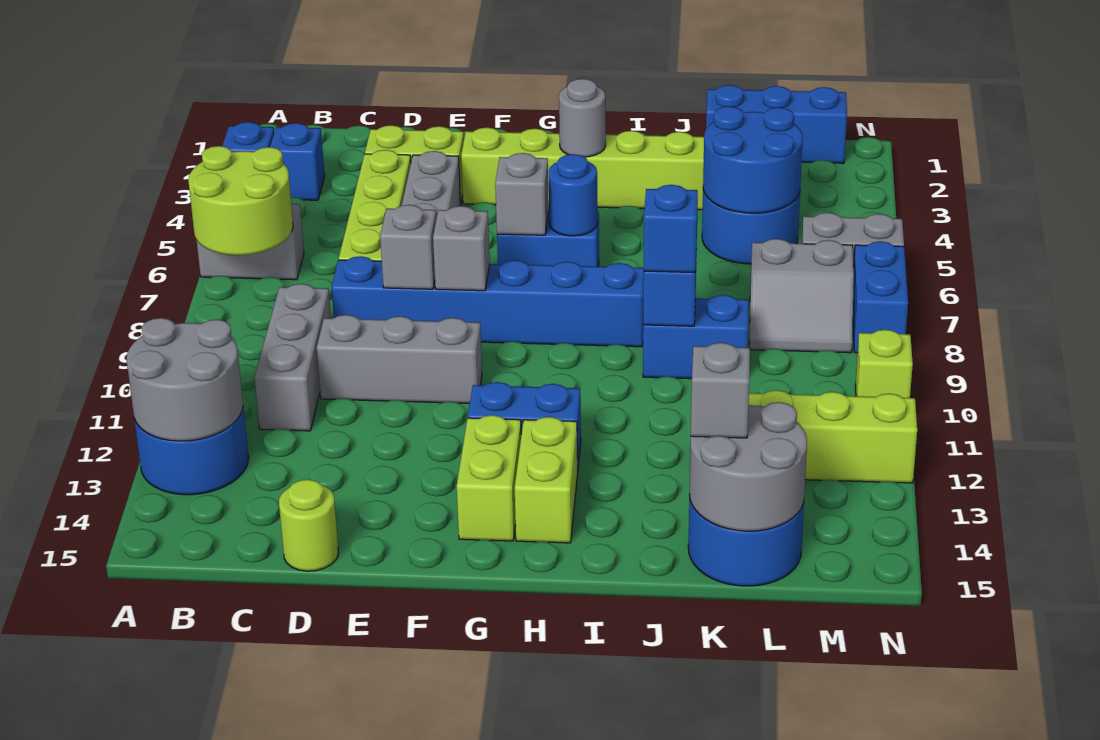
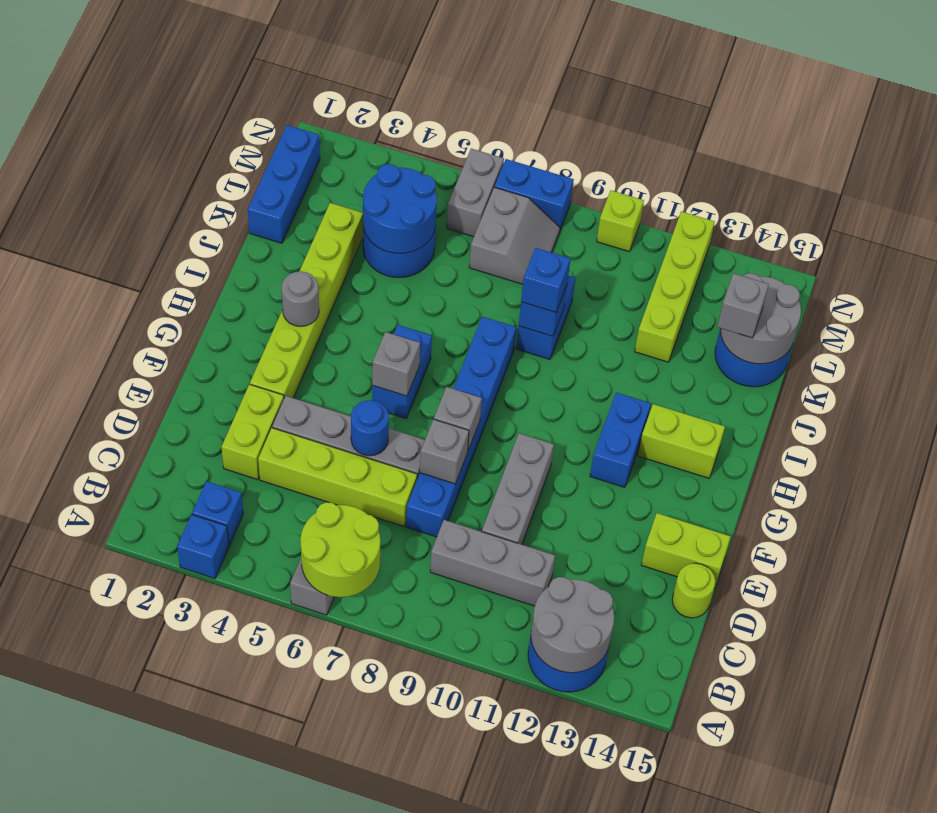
lime brick G13:G14 level 1 -> lime brick E14:E15 level 1
blue round brick H6 level 2 -> blue round brick E6 level 2

